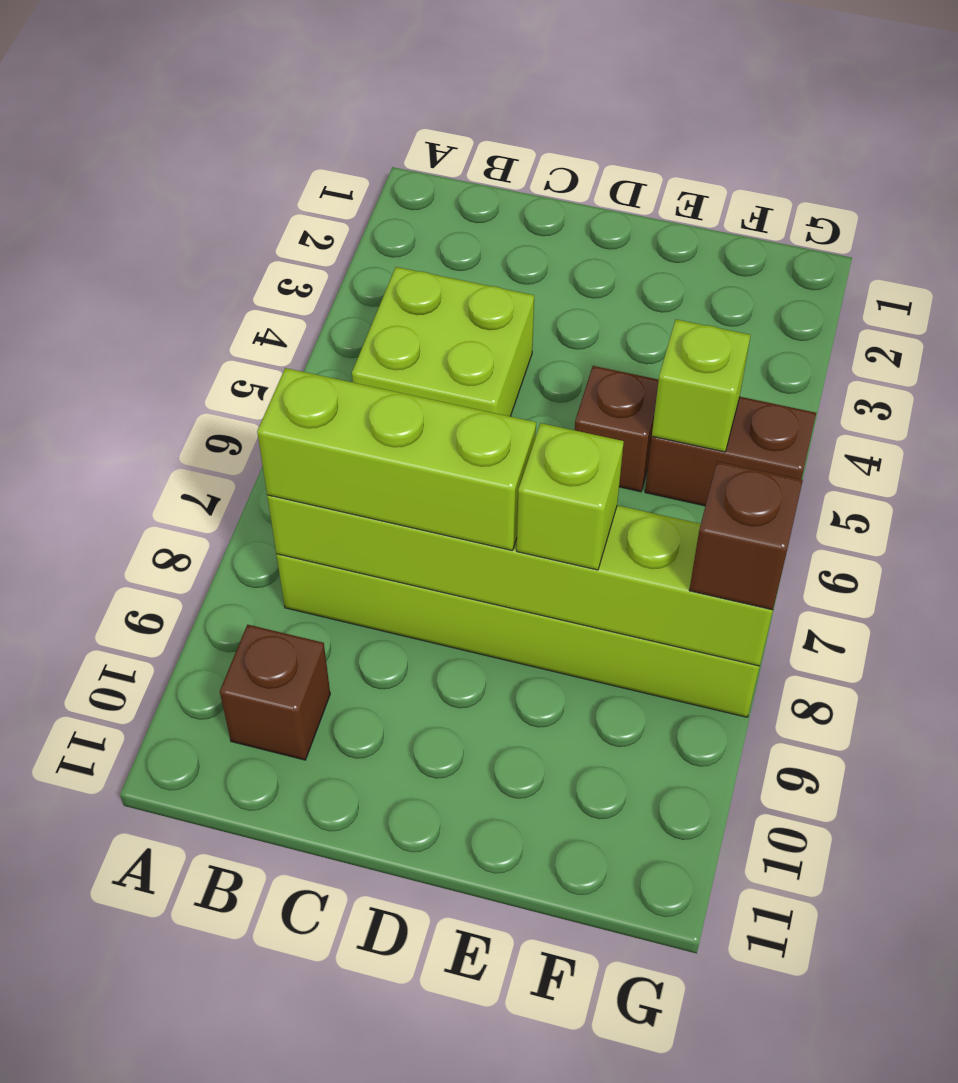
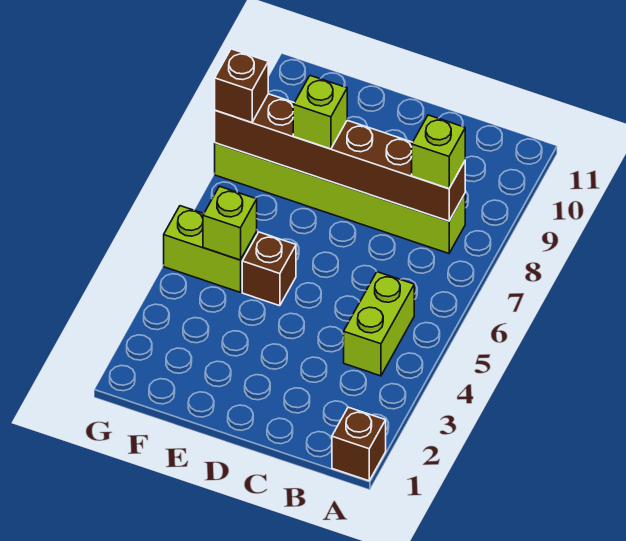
lime brick B4:C5 level 1 -> lime brick B4:B5 level 1
lime brick B8:G8 level 2 -> brown brick B8:G8 level 2
lime brick B8:D8 level 3 -> lime brick B8 level 3
brown brick B10 level 1 -> brown brick A1 level 1
brown brick F5:G5 level 1 -> lime brick F5:G5 level 1

